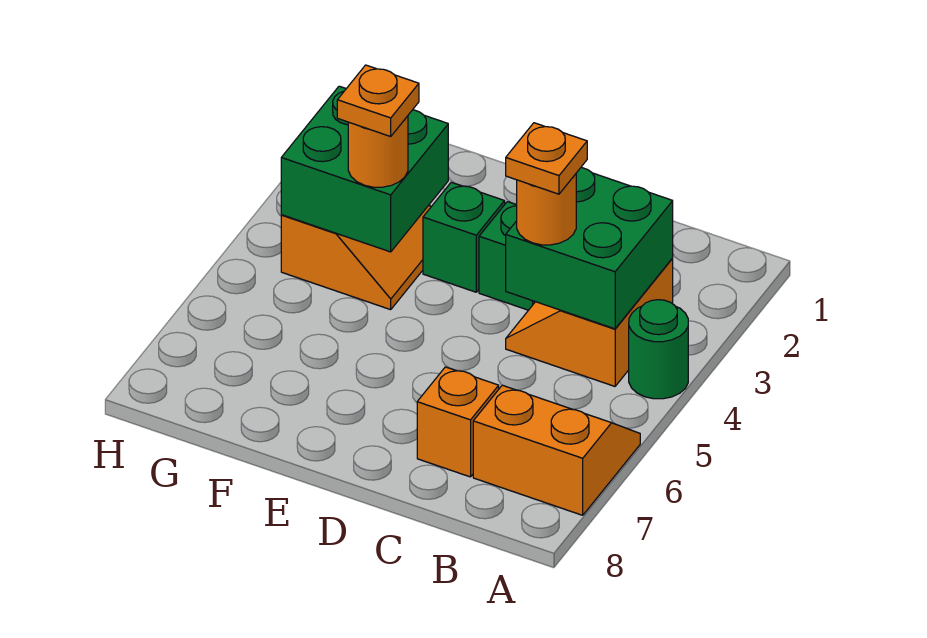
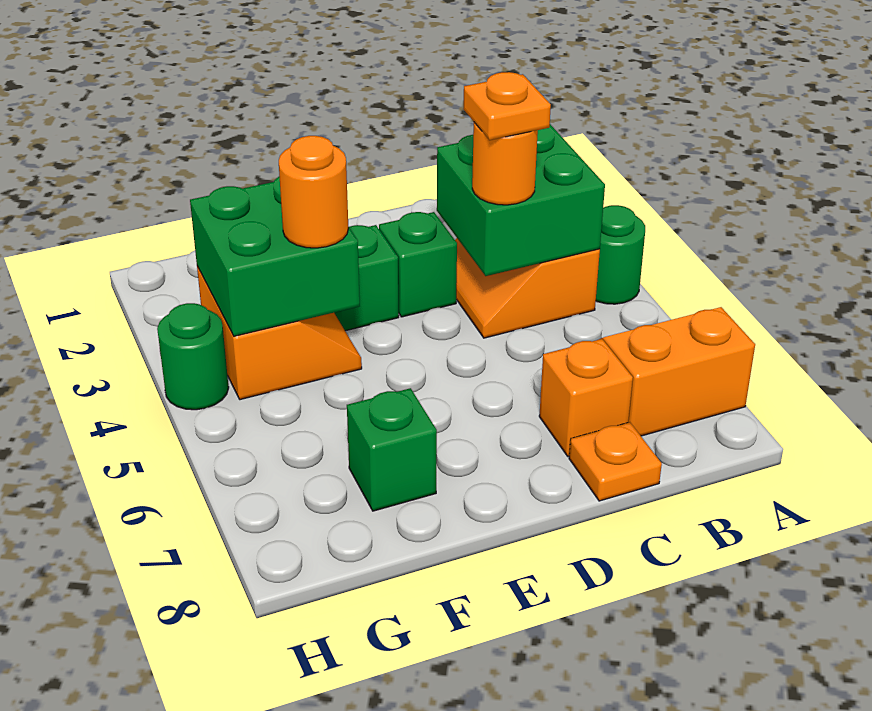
orange plate F4 level 4 -> orange plate C8 level 1
none -> green brick F7 level 1
none -> green round brick H4 level 1

